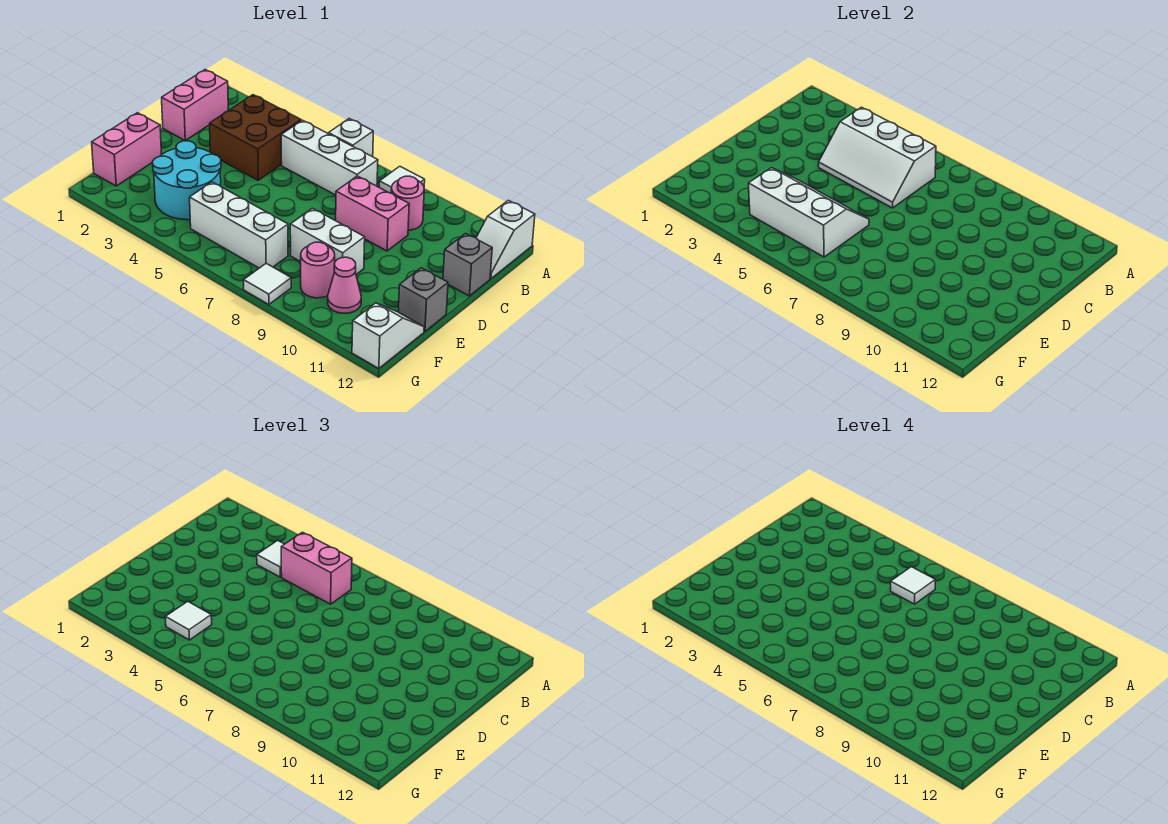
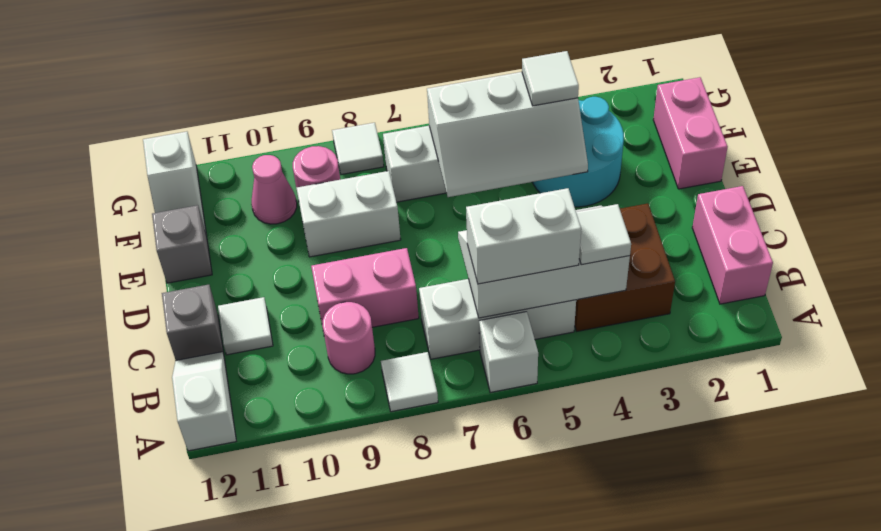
pink brick B5:B6 level 3 -> white brick B5:B6 level 3
white tile B6 level 4 -> white tile C11 level 1

